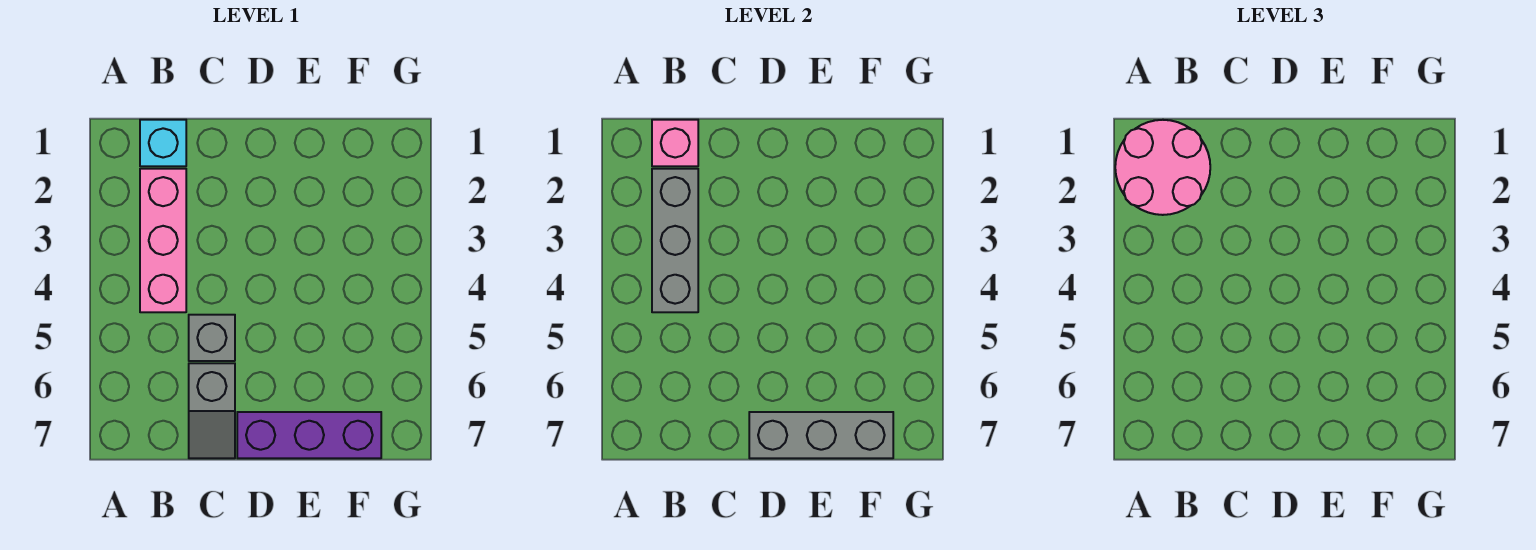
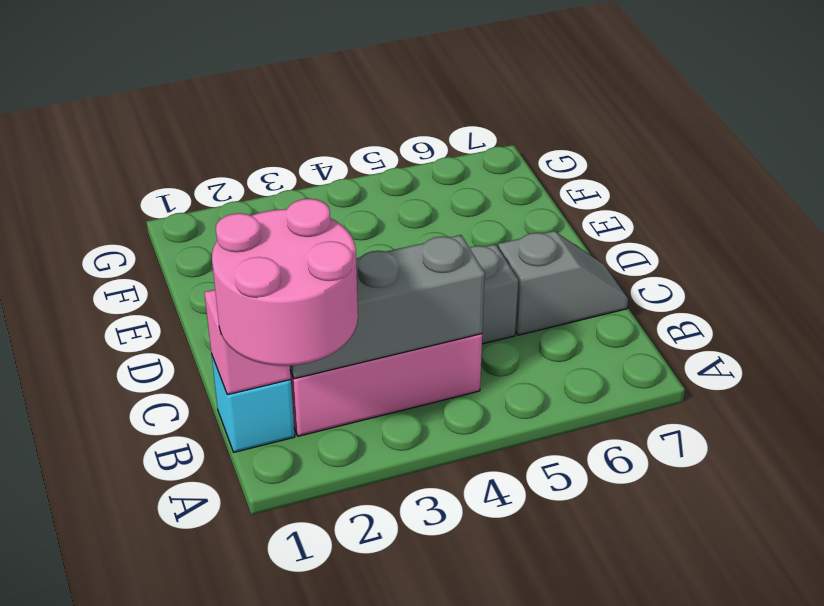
purple brick D7:F7 level 1 -> none
grey brick D7:F7 level 2 -> none

